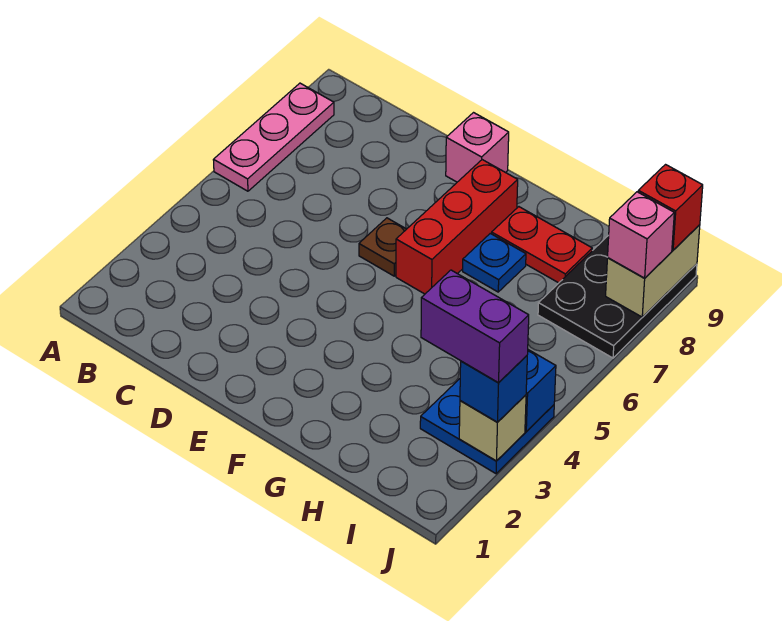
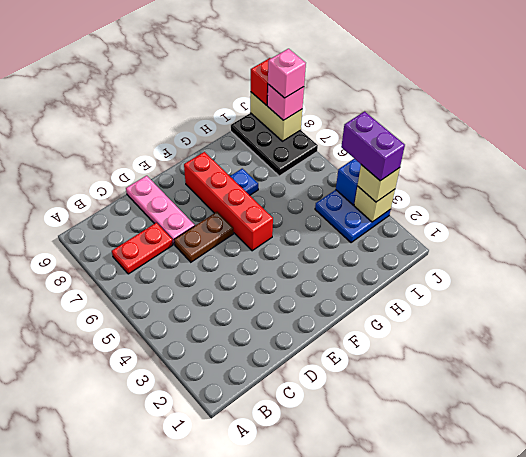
pink plate A6:A8 level 1 -> pink plate D7:D9 level 1
brown plate E6 level 1 -> brown plate D6:E6 level 1
pink brick E9 level 1 -> pink brick J8 level 4
red brick F6:F8 level 1 -> red brick F5:F8 level 1
red plate G8:H8 level 1 -> red plate B7:C7 level 1
purple brick I3:J3 level 4 -> purple brick J3:J4 level 4
blue brick J3 level 3 -> tan brick J3 level 3

